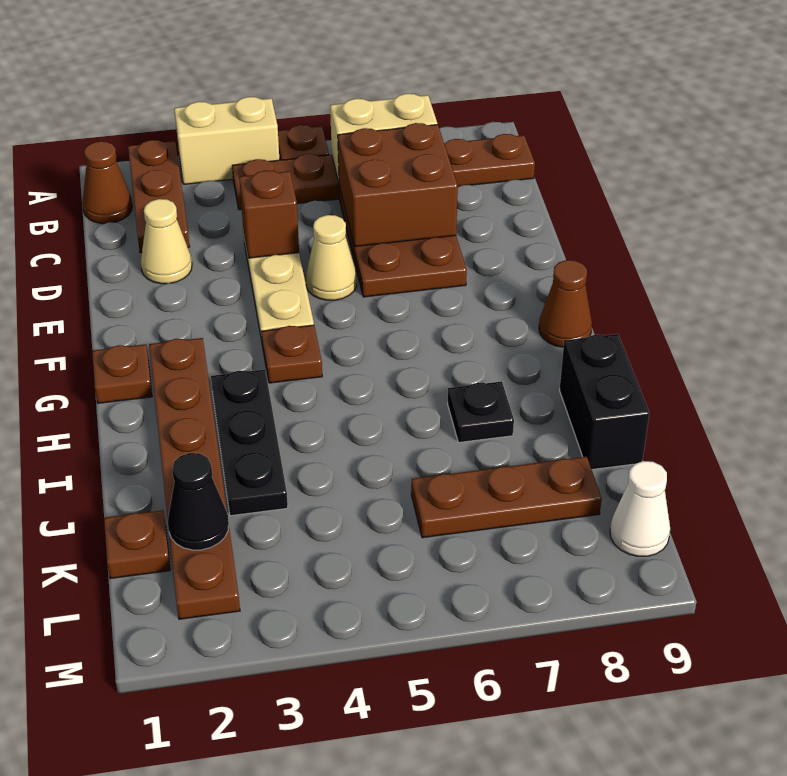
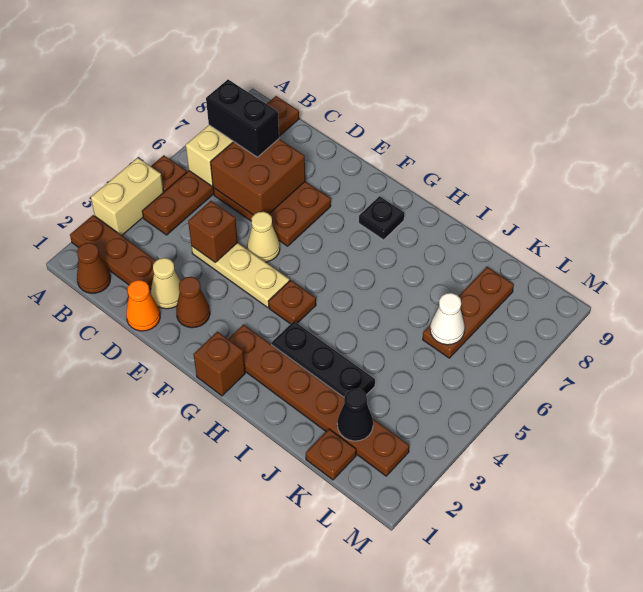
none -> orange cone D1 level 1
brown plate G1 level 1 -> brown brick G1 level 1
brown cone G9 level 1 -> brown cone E2 level 1
black plate I7 level 1 -> black plate G8 level 1
black brick I9:J9 level 1 -> black brick B7:C7 level 3
white cone L9 level 1 -> white cone K6 level 2

